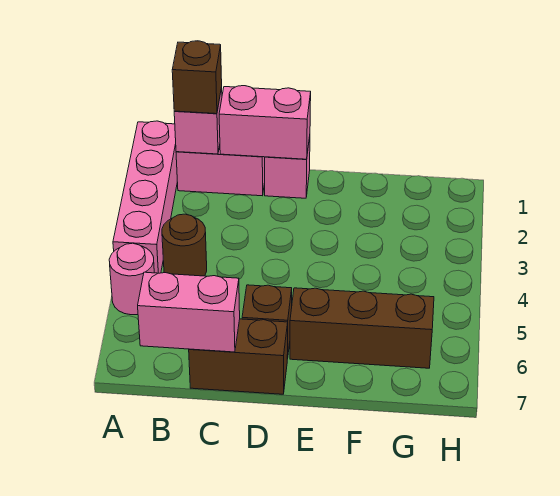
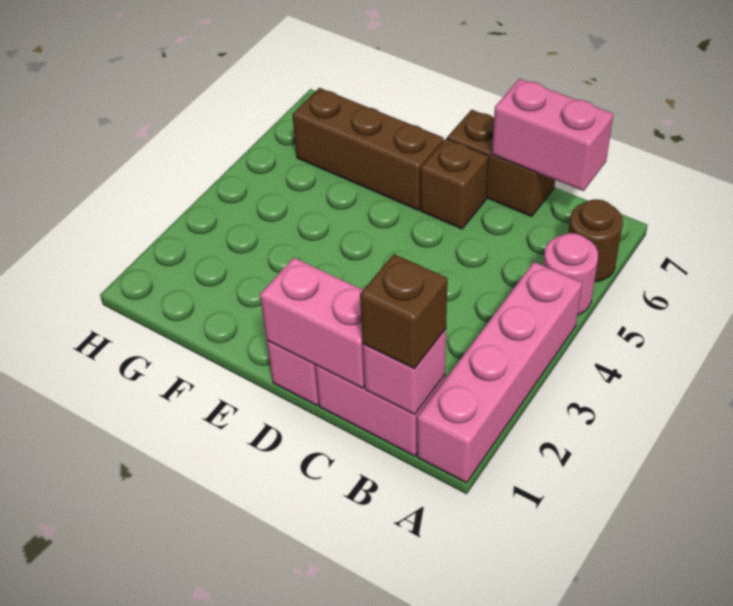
brown round brick B4 level 1 -> brown round brick A6 level 1

